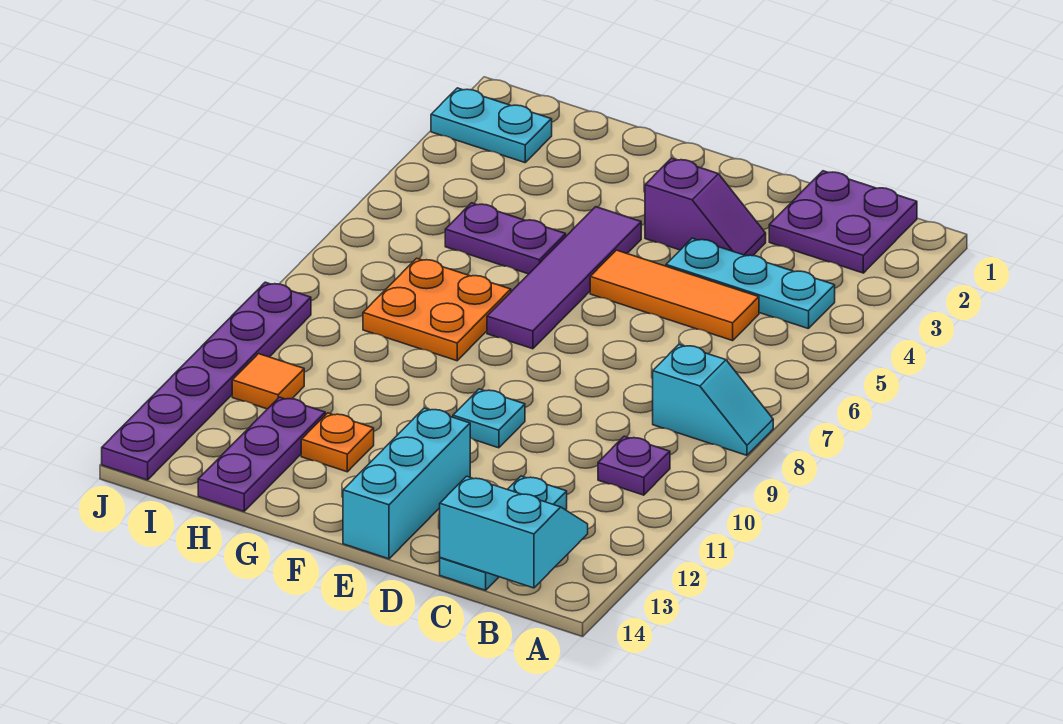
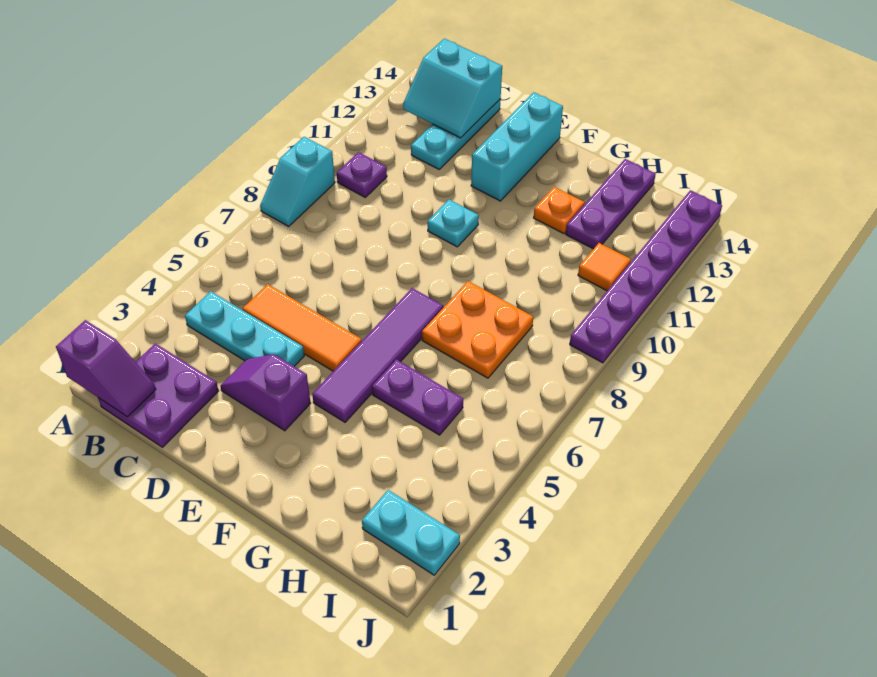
none -> purple slope A1:B1 level 2 top A
cyan slope A8:B8 level 1 top B -> cyan slope A8:A9 level 1 top 9

